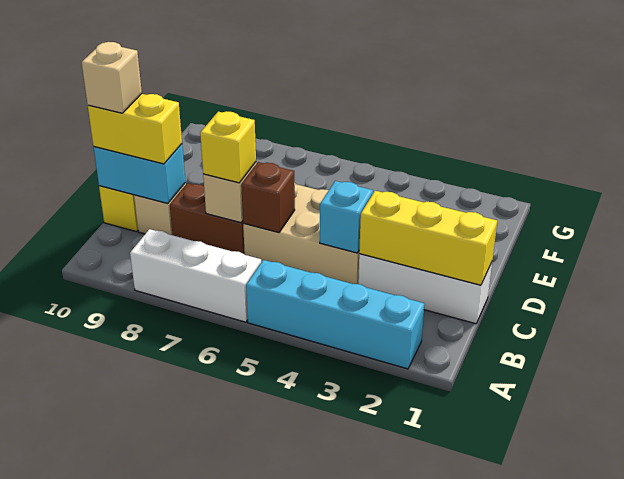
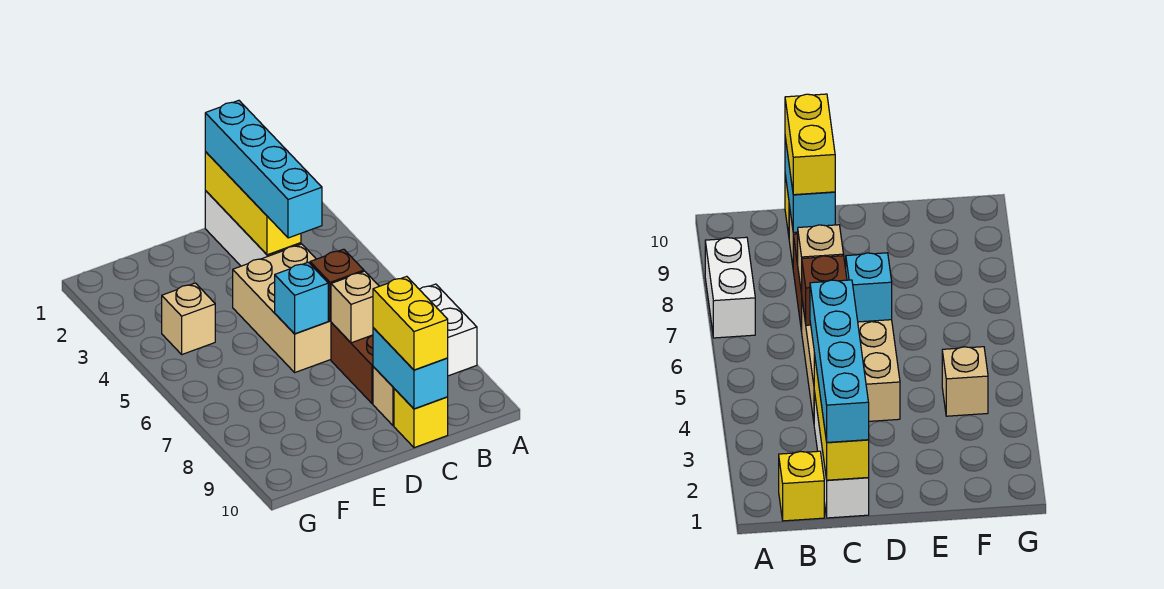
cyan brick A2:A5 level 1 -> cyan brick C1:C4 level 3
white brick A6:A8 level 1 -> white brick A7:A8 level 1
cyan brick C4 level 2 -> cyan brick D6 level 2
yellow brick C7 level 3 -> yellow brick B1 level 1
tan brick C10 level 4 -> tan brick F4 level 1

